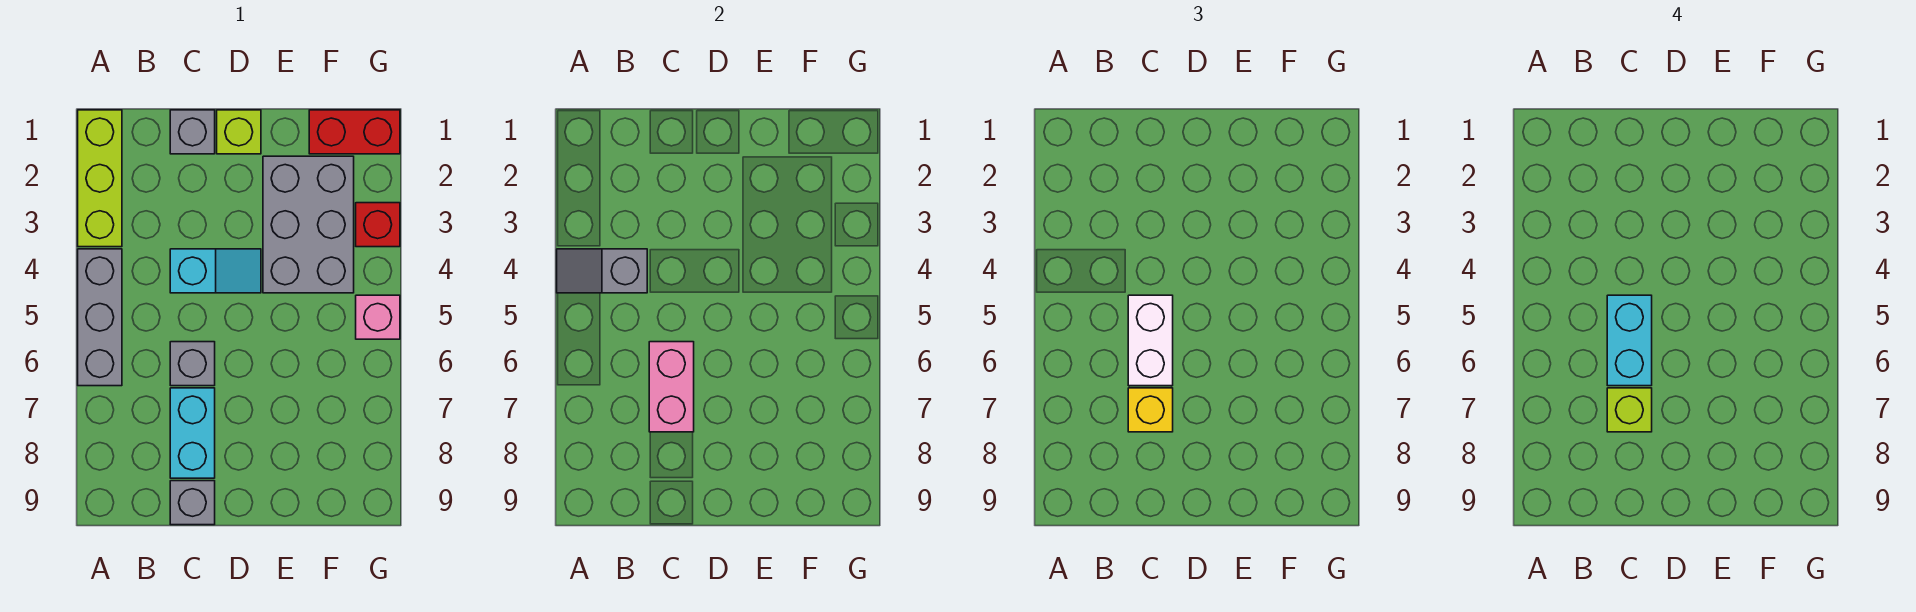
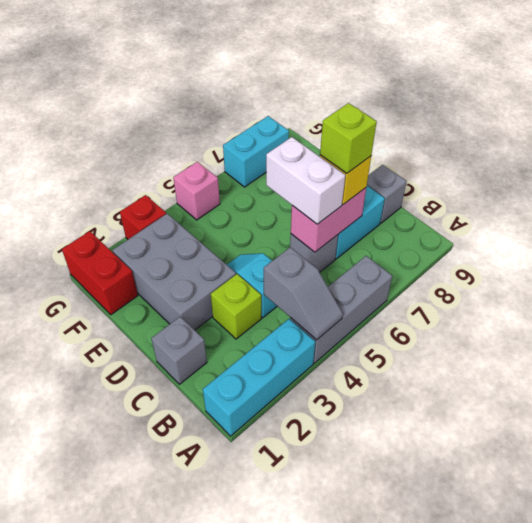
lime brick A1:A3 level 1 -> cyan brick A1:A3 level 1
white brick C5:C6 level 3 -> white brick C6:D6 level 3
cyan brick C5:C6 level 4 -> cyan brick G7:G8 level 1
lime brick D1 level 1 -> lime brick C3 level 1
grey brick E2:F4 level 1 -> grey brick D2:F3 level 1

